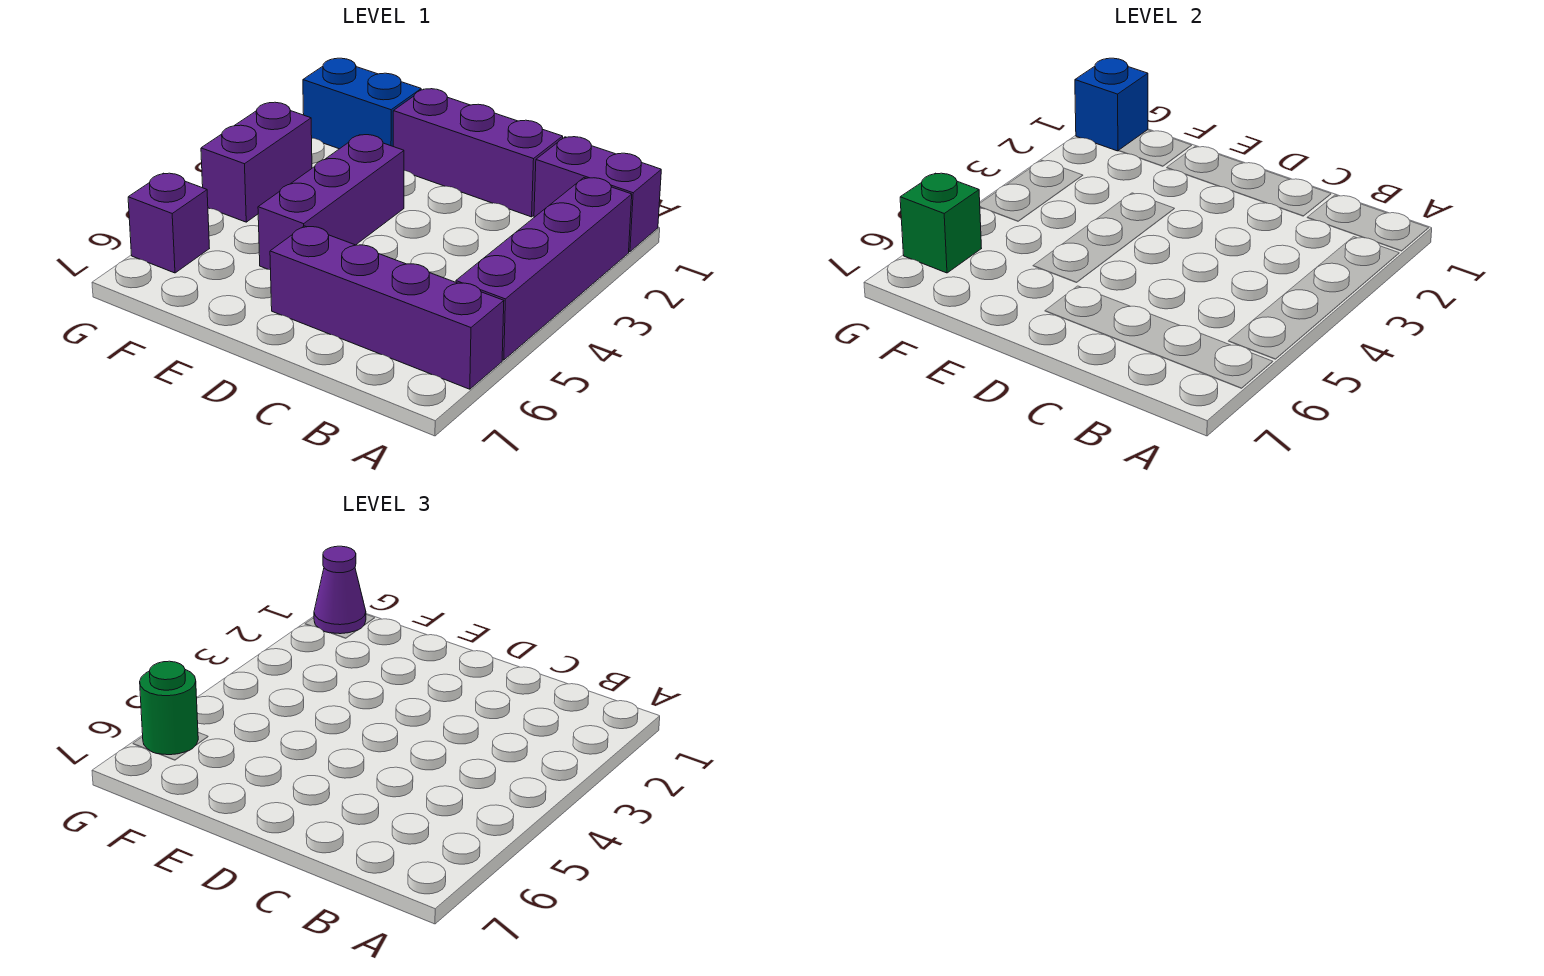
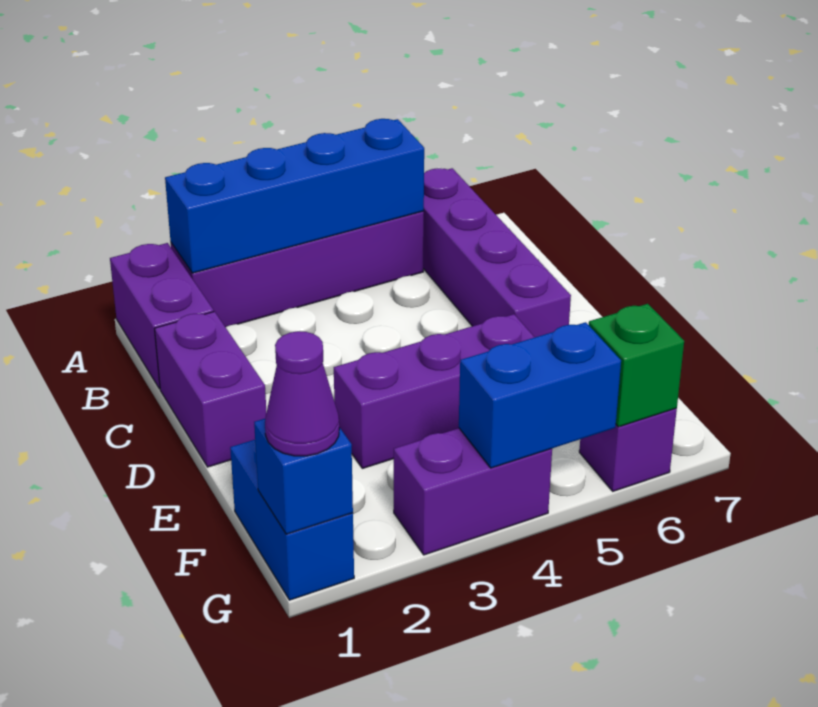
none -> blue brick A2:A5 level 2
purple brick C1:E1 level 1 -> purple brick C1:D1 level 1
none -> blue brick G4:G5 level 2
green round brick G6 level 3 -> none

